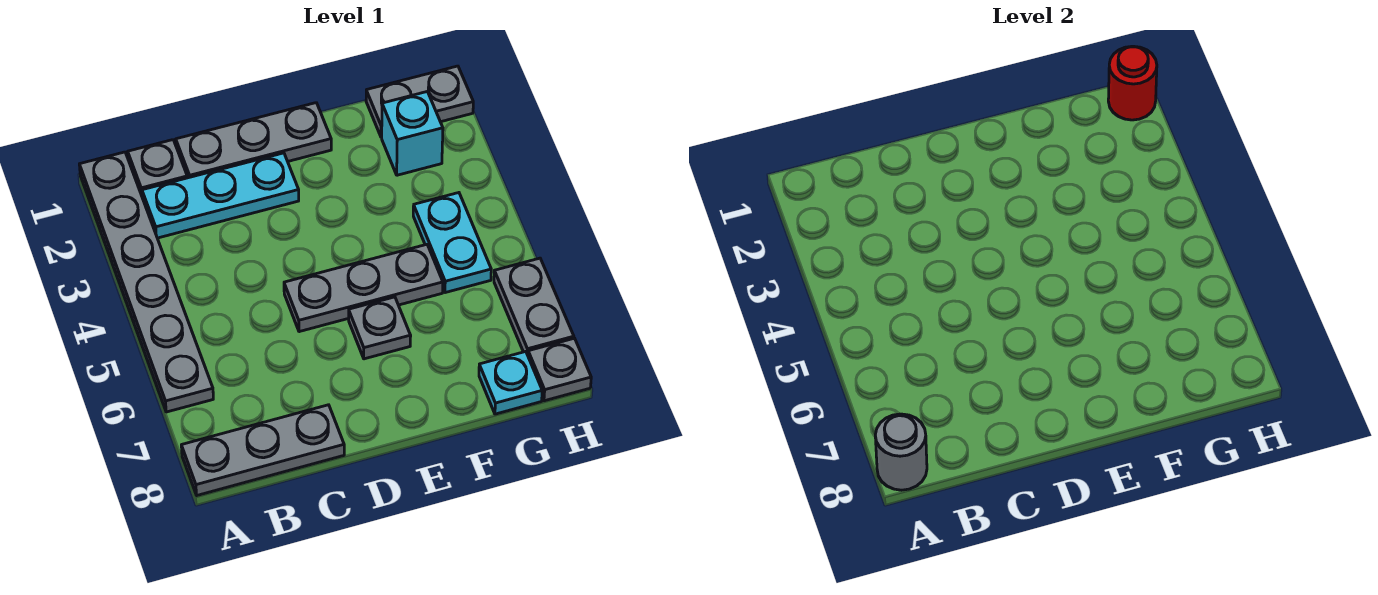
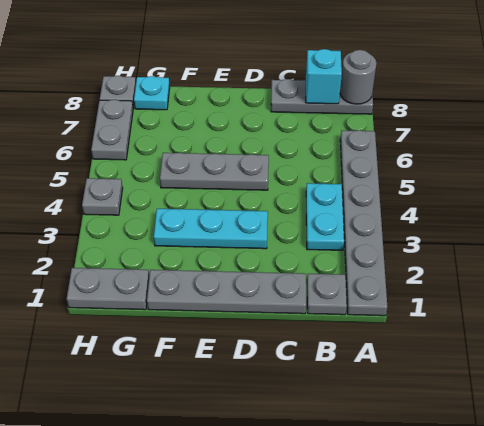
cyan plate B2:D2 level 1 -> cyan plate D3:F3 level 1
grey plate C1:E1 level 1 -> grey plate C1:F1 level 1
grey plate E6 level 1 -> grey plate H4 level 1
cyan brick G2 level 1 -> cyan brick B8 level 2
cyan plate G4:G5 level 1 -> cyan plate B3:B4 level 1
red round brick H1 level 2 -> none

